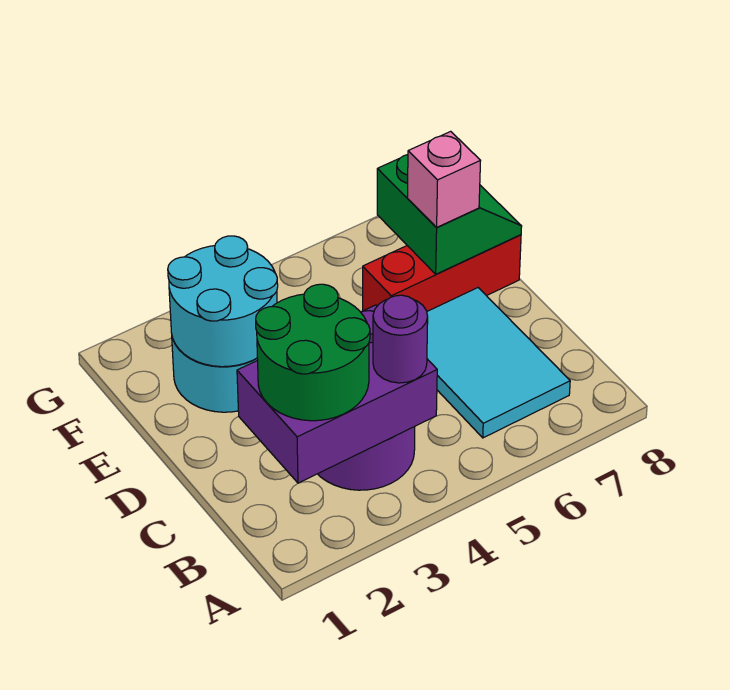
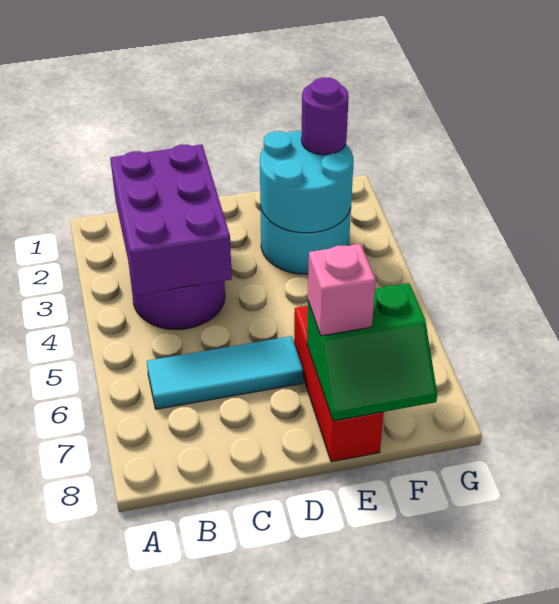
green round brick B2:C3 level 3 -> none
purple round brick B4 level 3 -> purple round brick F2 level 3
cyan tile B6:D7 level 1 -> cyan tile B6:D6 level 1

